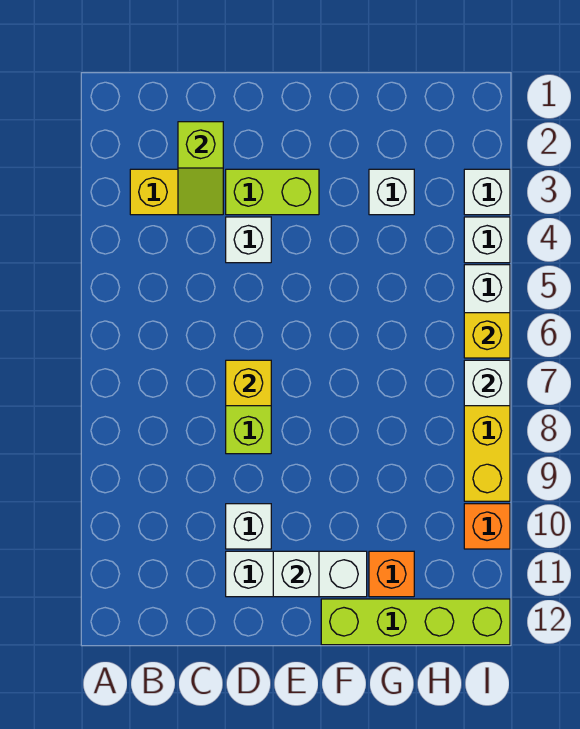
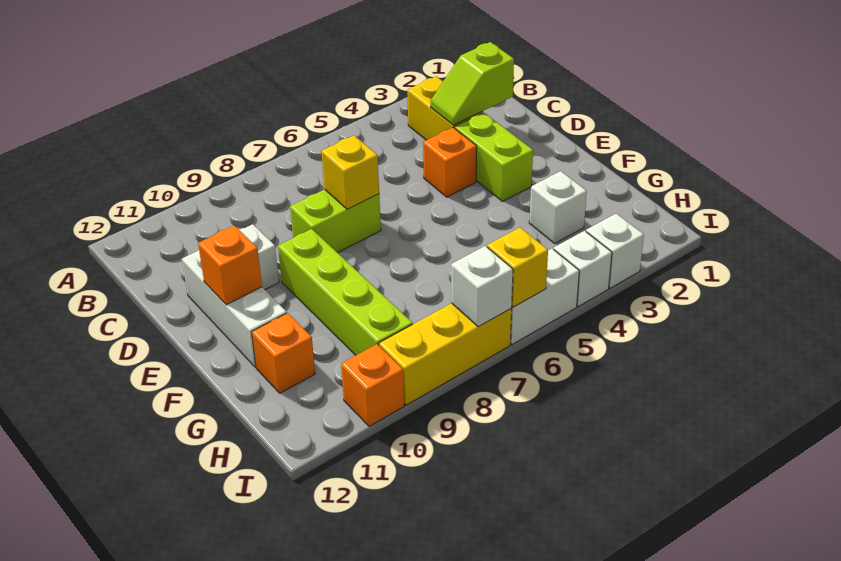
white brick D4 level 1 -> orange brick D4 level 1
white brick E11 level 2 -> orange brick E11 level 2
lime brick F12:I12 level 1 -> lime brick E9:H9 level 1

